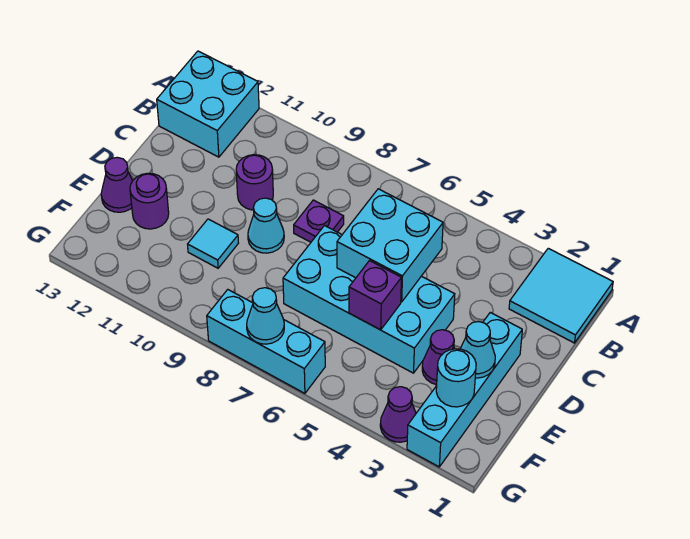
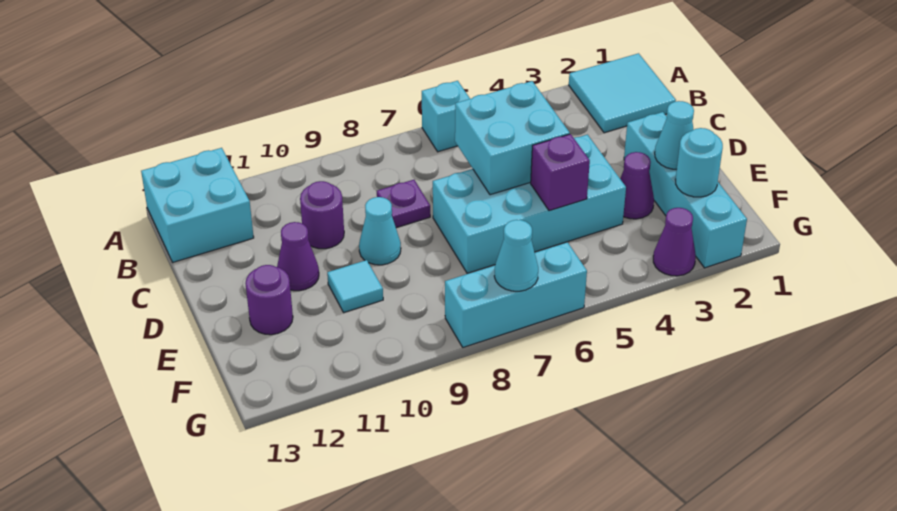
none -> cyan brick A6 level 1
purple cone E13 level 1 -> purple cone D11 level 1

